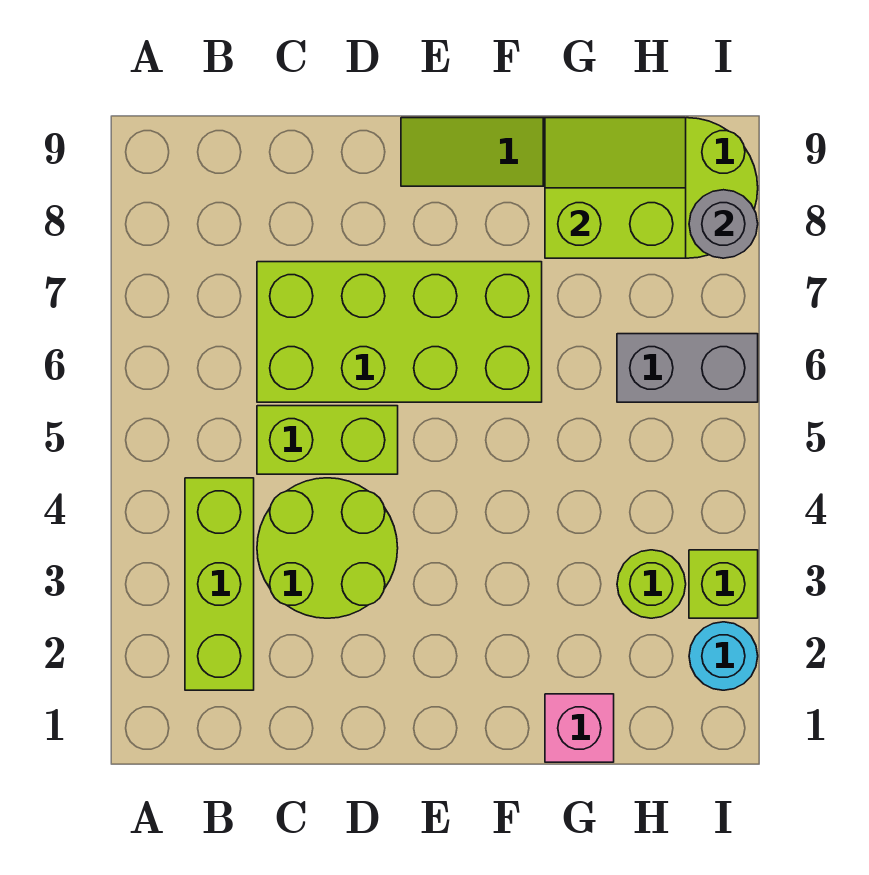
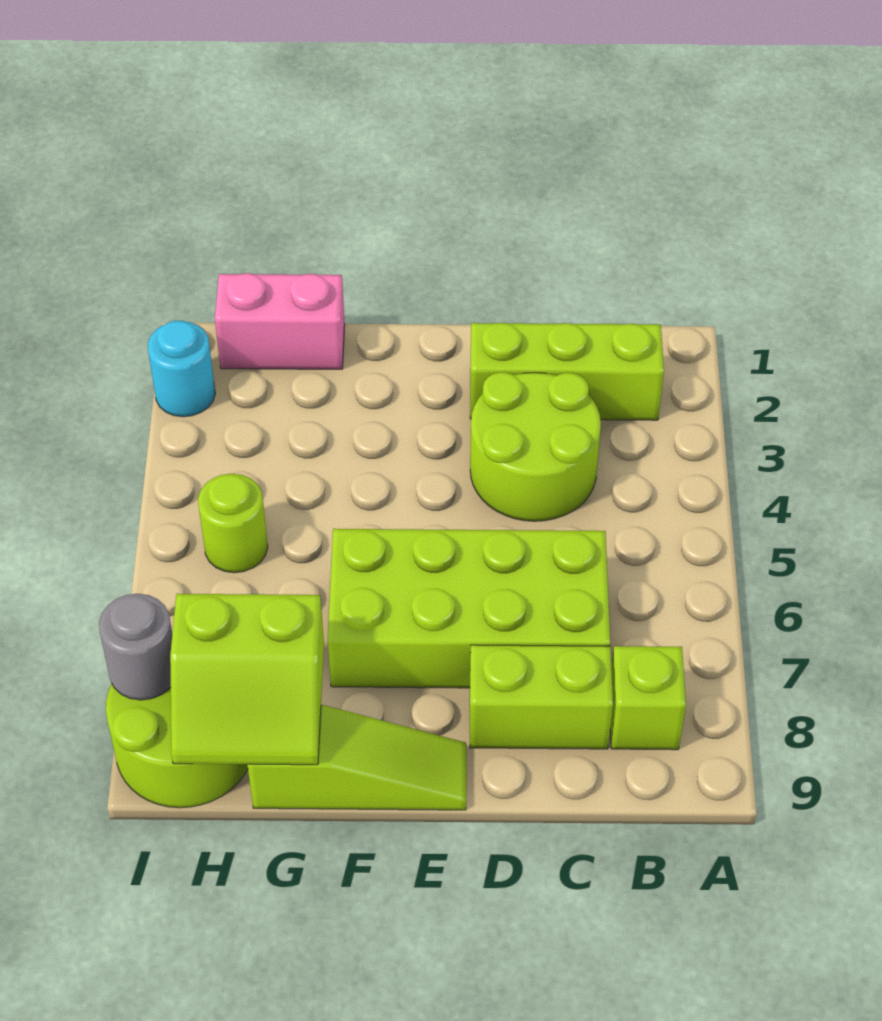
lime brick B2:B4 level 1 -> lime brick B2:D2 level 1
lime brick C5:D5 level 1 -> lime brick C8:D8 level 1
pink brick G1 level 1 -> pink brick G1:H1 level 1
lime round brick H3 level 1 -> lime round brick H5 level 1
grey brick H6:I6 level 1 -> none
lime brick I3 level 1 -> lime brick B8 level 1

